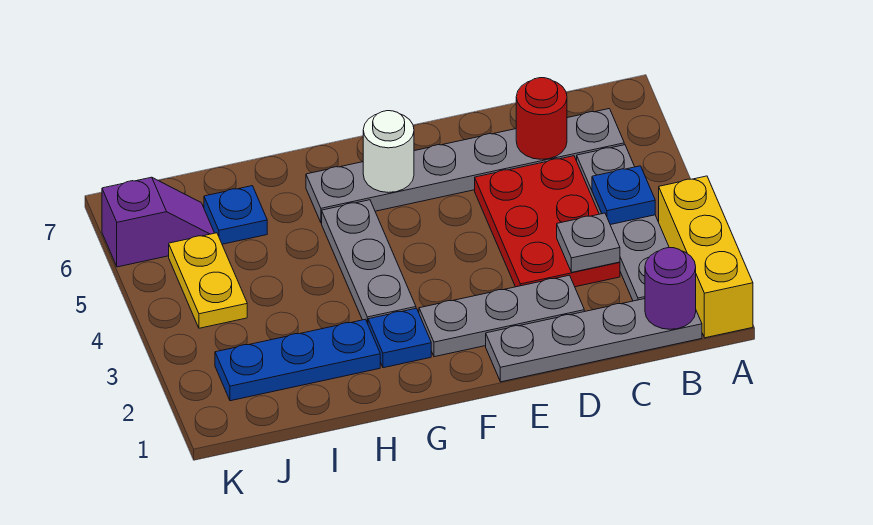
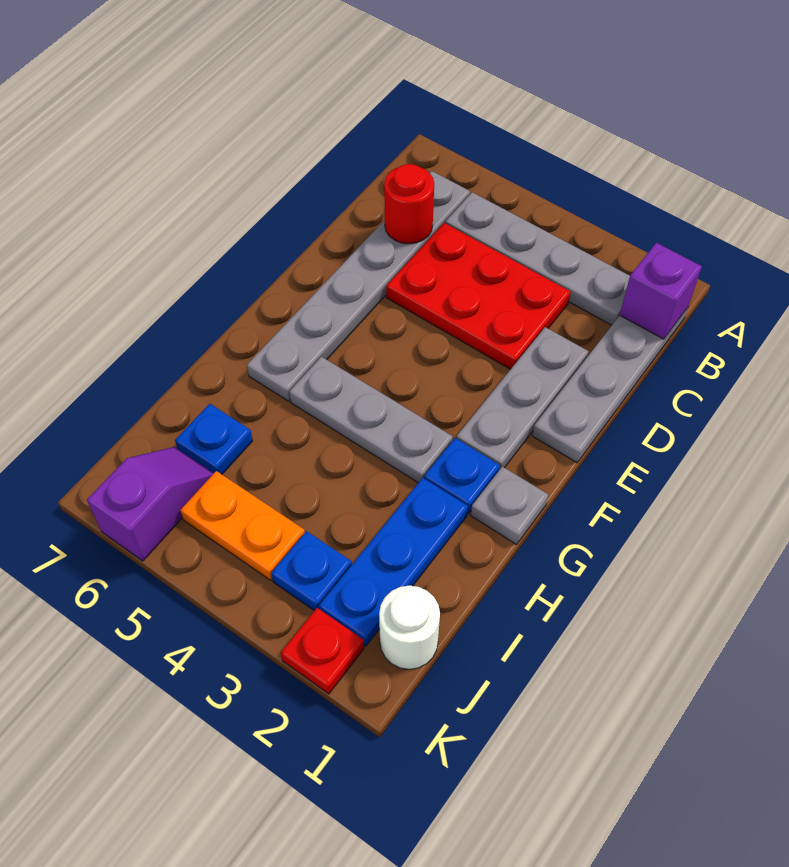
yellow brick A1:A3 level 1 -> none
purple round brick B1 level 2 -> purple brick B1 level 2
blue plate B4 level 2 -> blue plate J3 level 1
grey plate C3 level 2 -> grey plate G1 level 1
white round brick F6 level 2 -> white round brick J1 level 1
yellow plate J4:J5 level 1 -> orange plate J4:J5 level 1
none -> red plate K2 level 1

